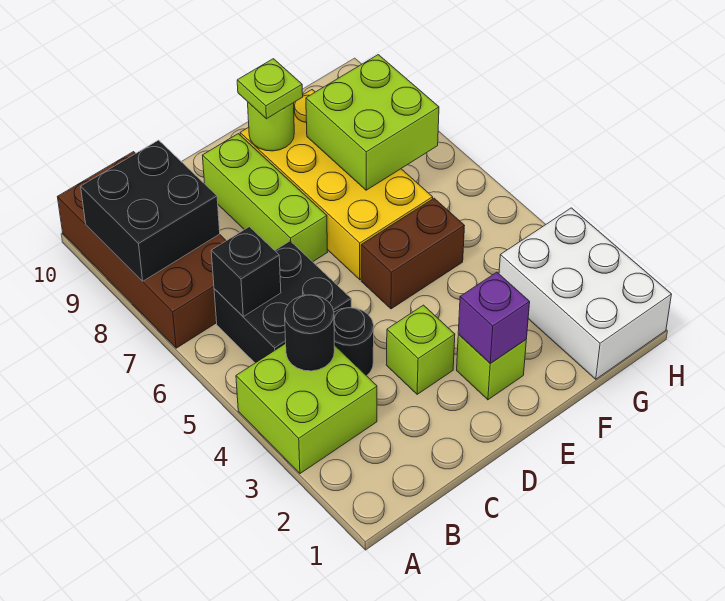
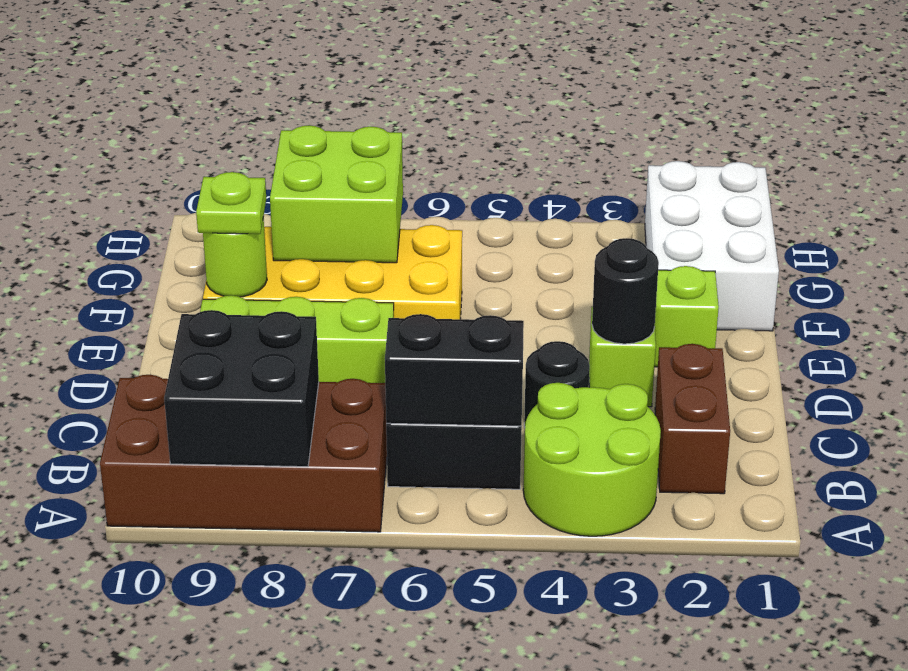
lime brick A3:B4 level 1 -> lime round brick A3:B4 level 1
black round brick B4 level 2 -> black round brick D3 level 2
black brick B6 level 2 -> black brick B5:B6 level 2
purple brick E2 level 2 -> none
brown brick E5:F5 level 1 -> brown brick B2:C2 level 1
white brick G1:H3 level 1 -> white brick F1:H2 level 1

